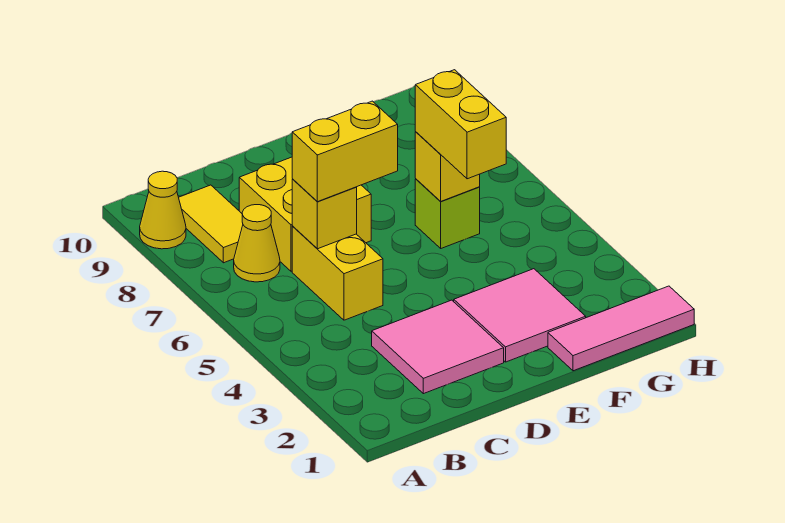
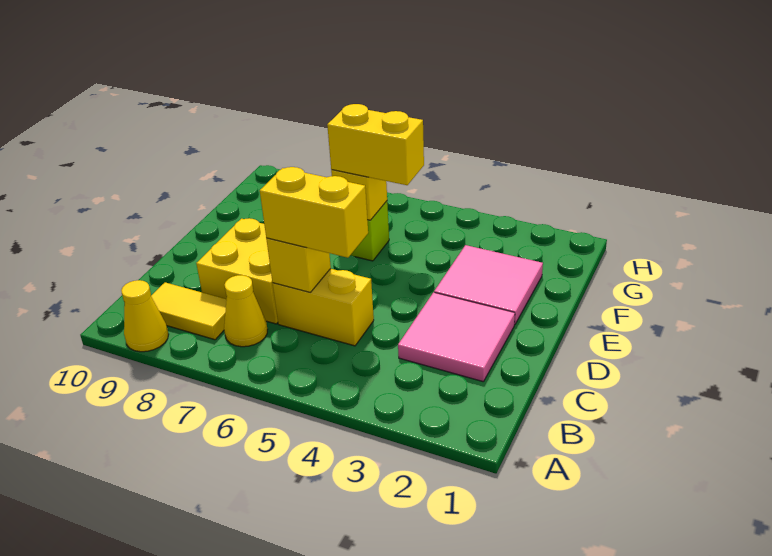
yellow brick C6:D6 level 3 -> yellow brick C5:C6 level 3
pink tile F1:H1 level 1 -> none

